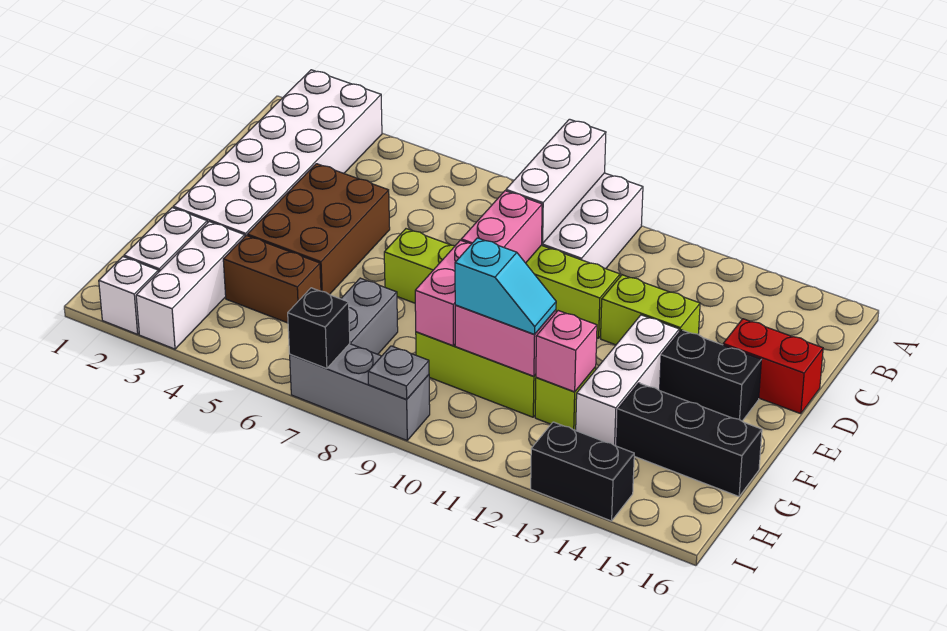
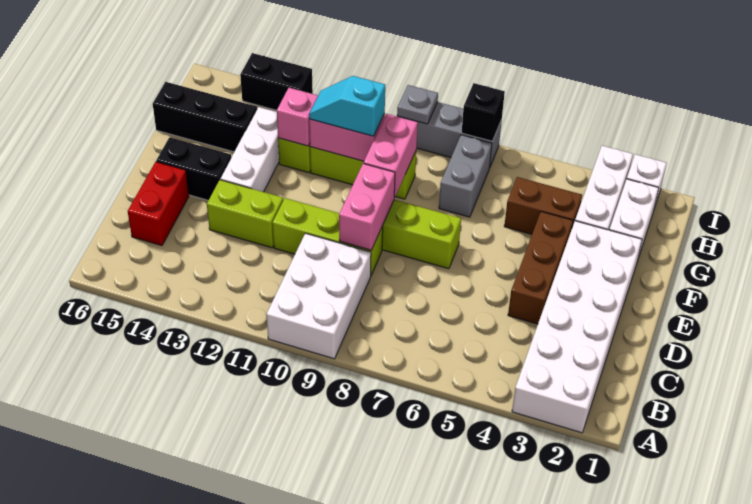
white brick A9:C9 level 2 -> none
brown brick D4:F5 level 1 -> brown brick D4:F4 level 1
red brick D15:D16 level 1 -> red brick C15:D15 level 1

